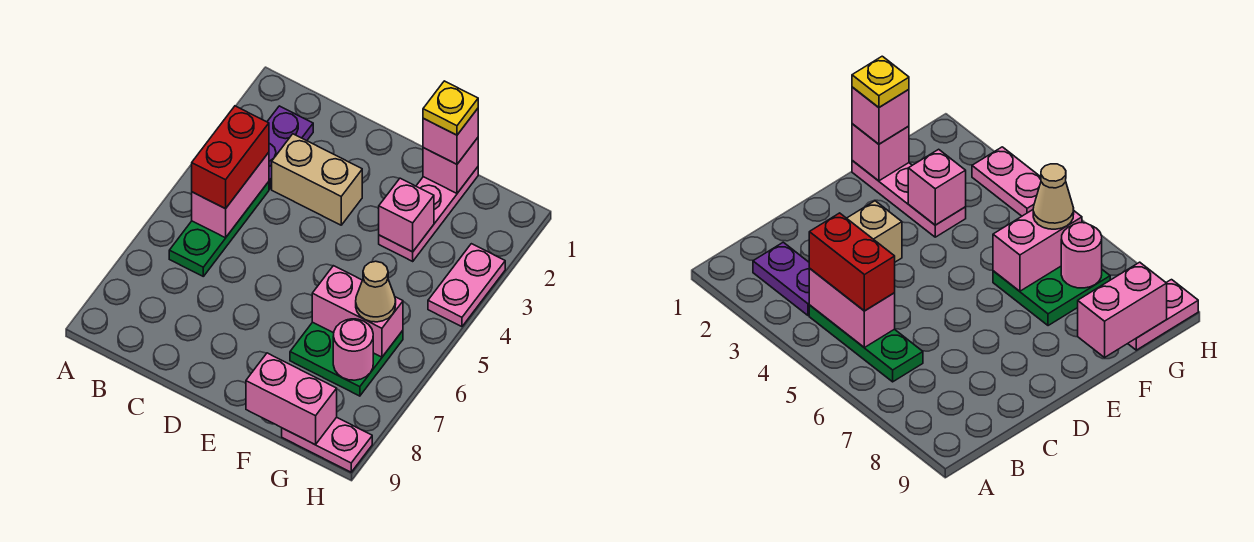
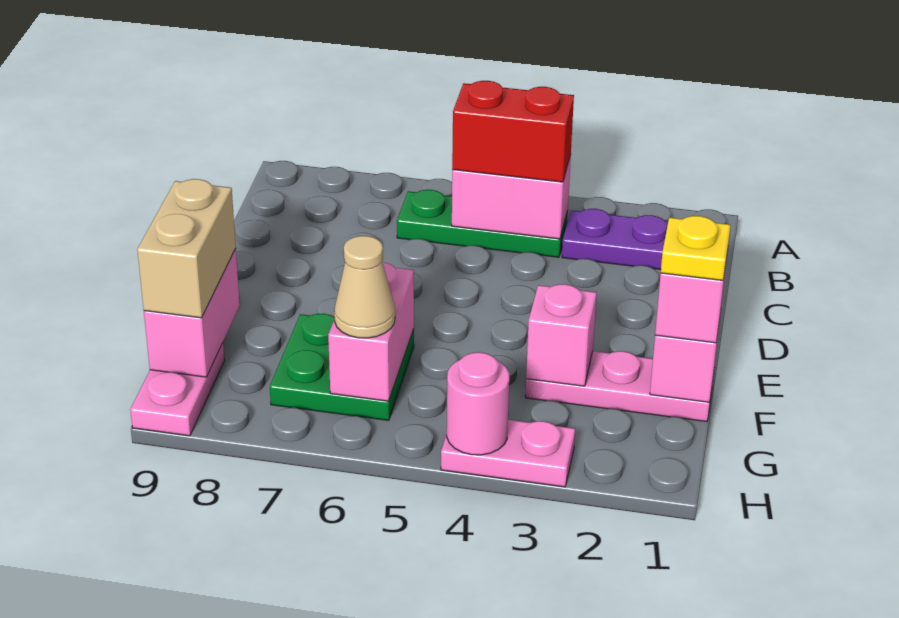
tan brick C3:D3 level 1 -> tan brick F9:G9 level 3
pink round brick G7 level 2 -> pink round brick H4 level 2

